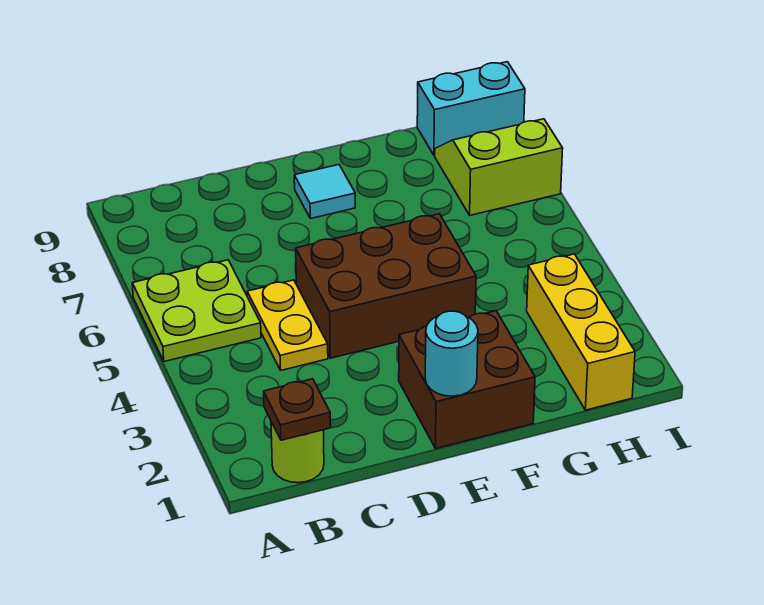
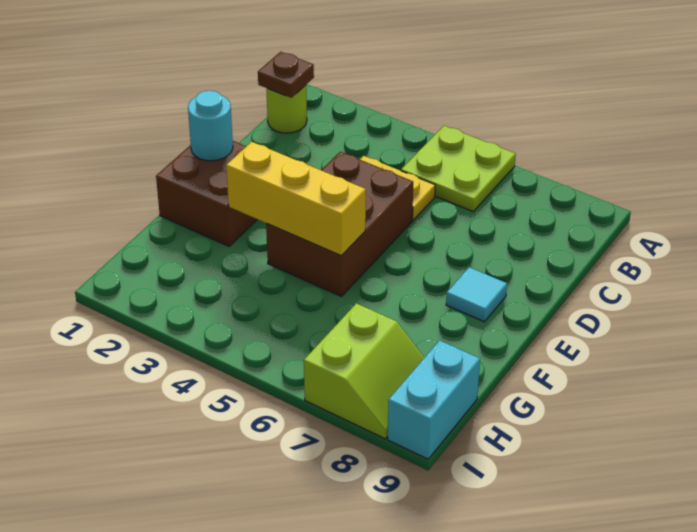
yellow brick H1:H3 level 1 -> yellow brick F3:F5 level 2

